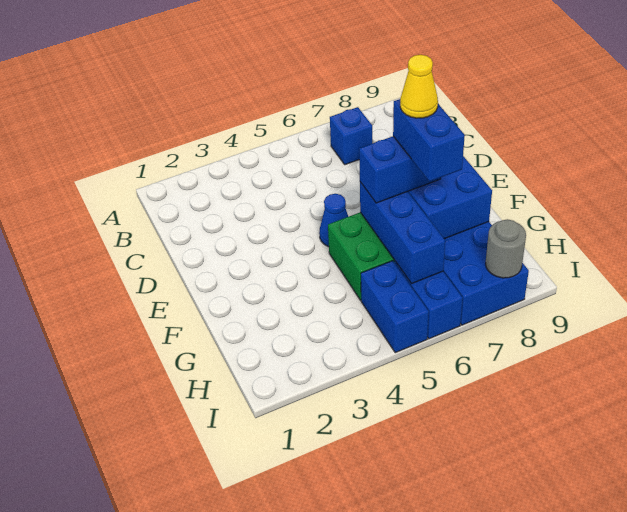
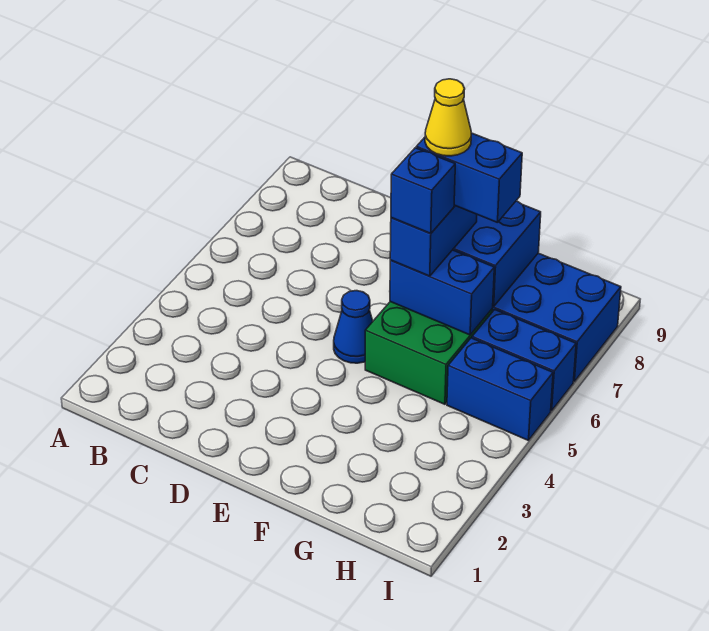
blue brick B7 level 1 -> blue brick F6 level 4
blue brick F6:H6 level 2 -> blue brick F6:G6 level 2
grey round brick I8 level 2 -> none

